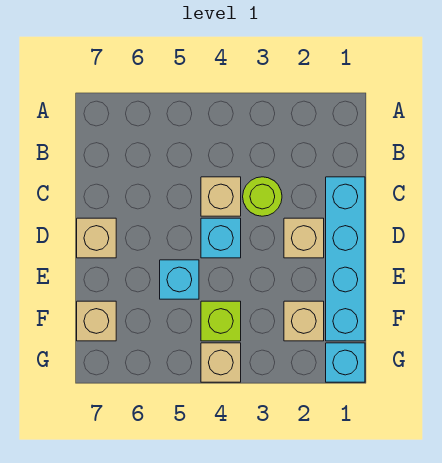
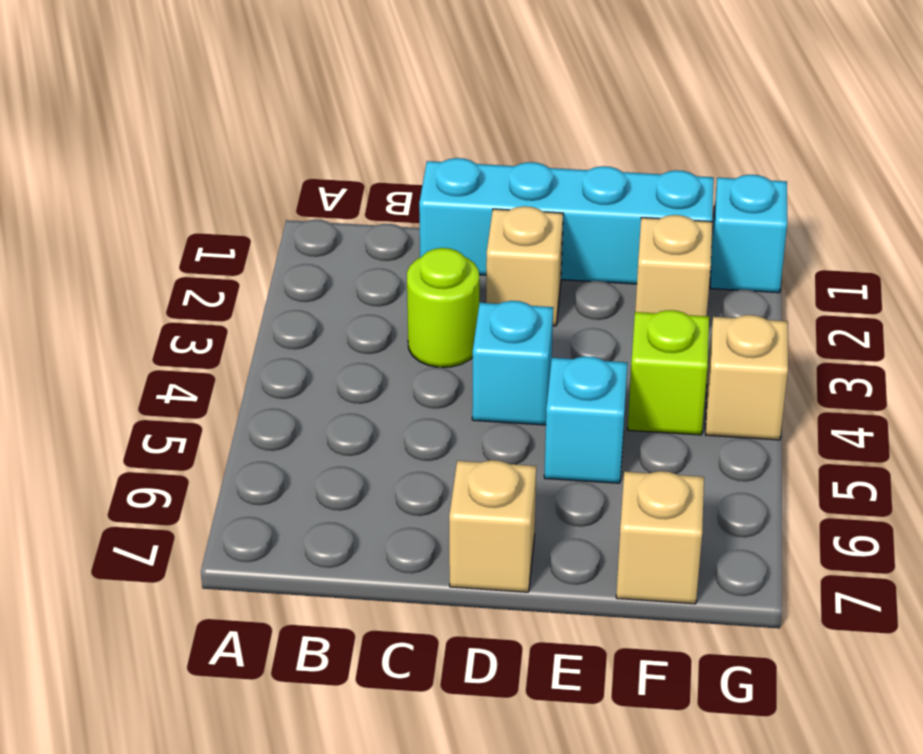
tan brick C4 level 1 -> none

